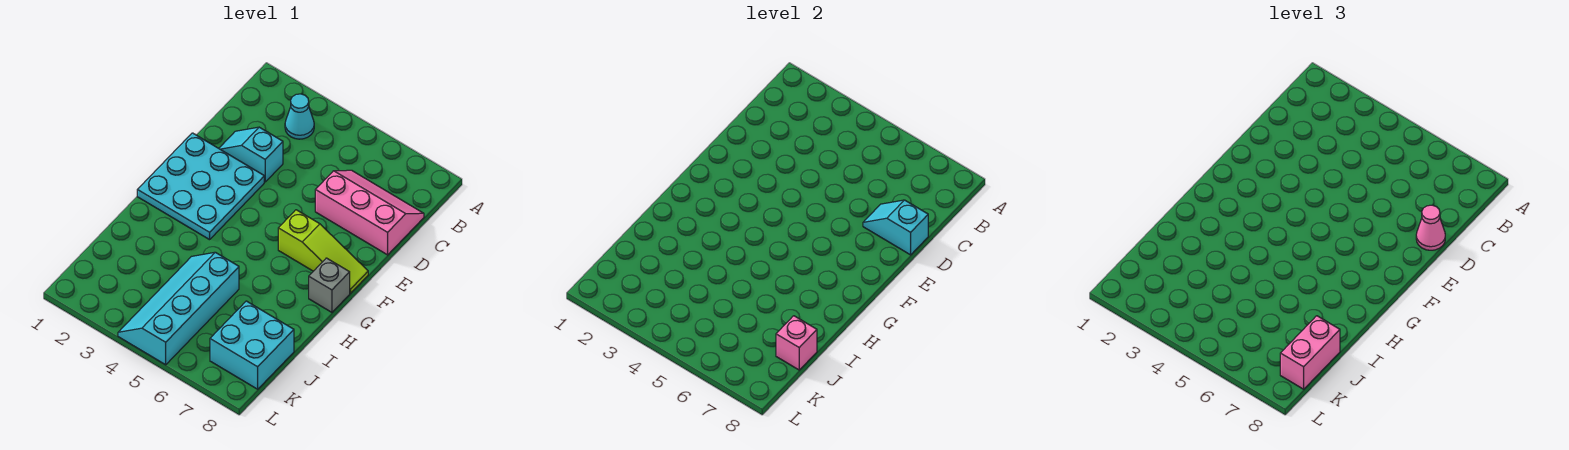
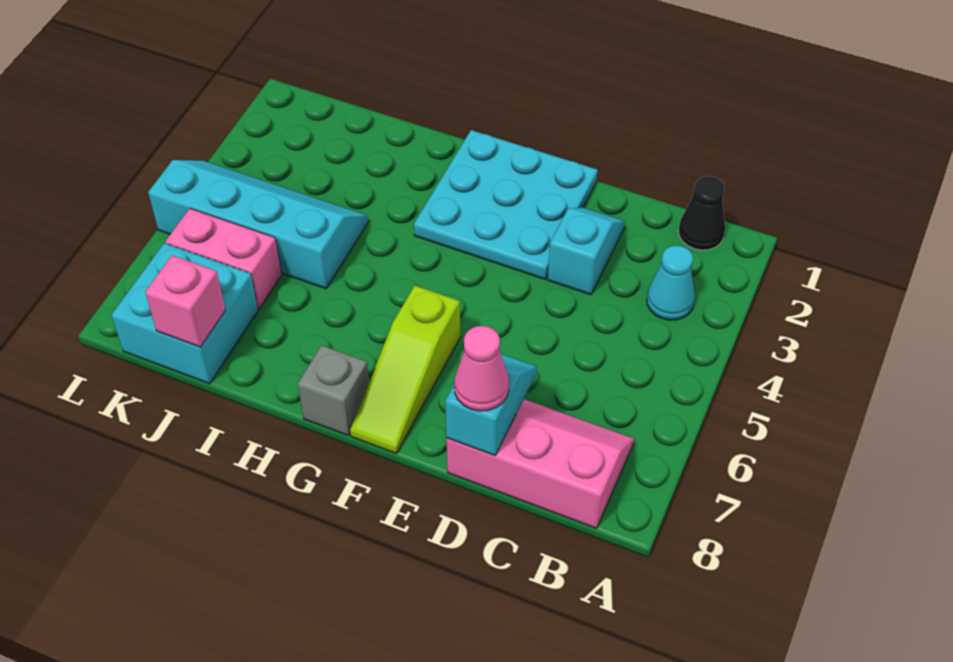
none -> black cone B1 level 1
pink slope C6:D8 level 1 top D -> pink slope B7:D8 level 1 top 8
pink brick J8:K8 level 3 -> pink brick J6:K6 level 1

